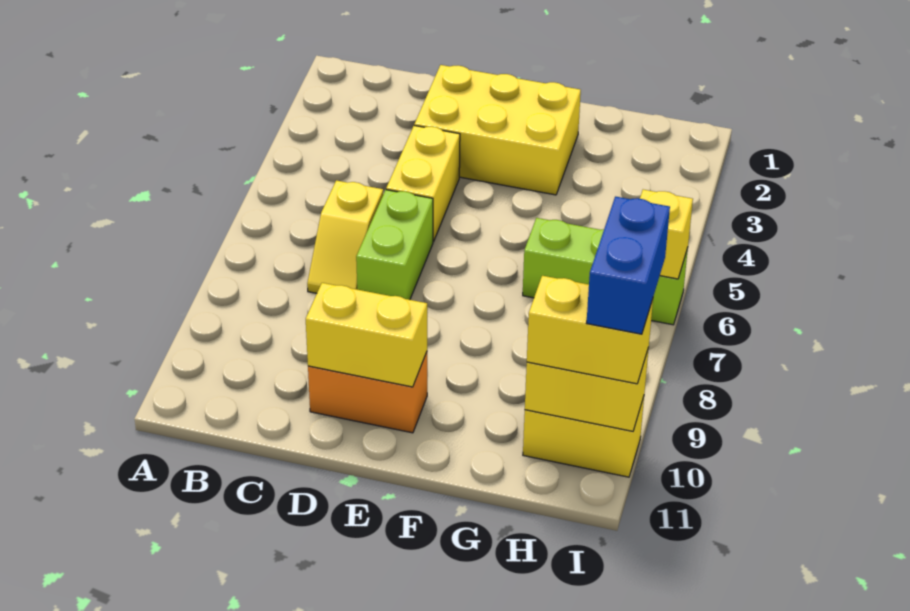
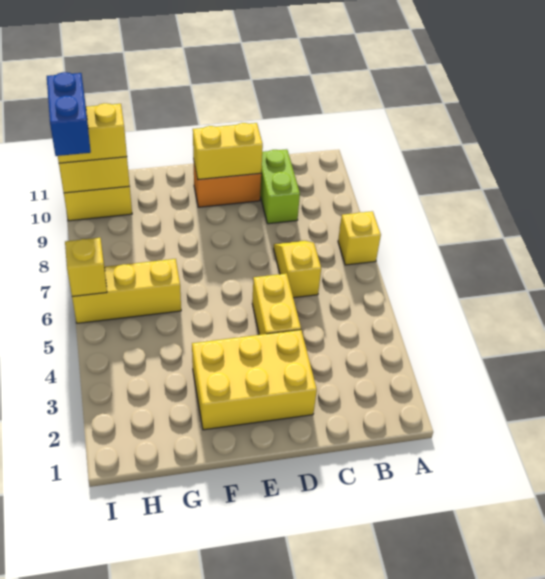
none -> yellow brick A7 level 1
lime brick D6:D7 level 1 -> lime brick C9:C10 level 1
lime brick G6:I6 level 1 -> yellow brick G6:I6 level 1

